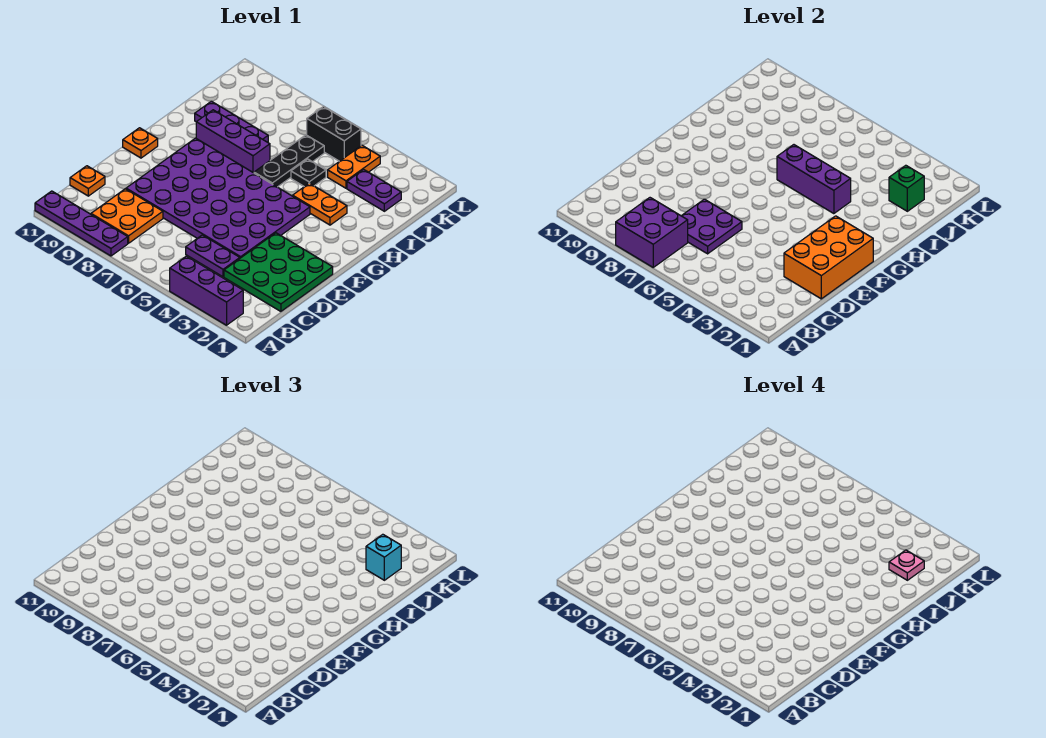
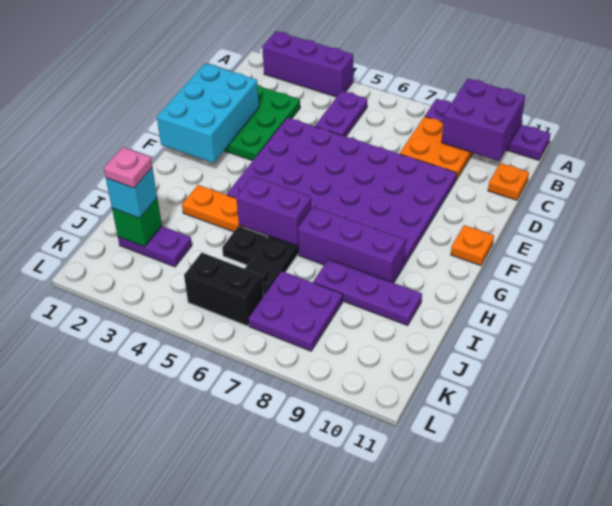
purple brick A7:B8 level 2 -> purple brick A9:B10 level 2
purple plate C4:C5 level 1 -> purple plate B5:C5 level 1
purple plate C6:D7 level 2 -> purple plate J7:K8 level 1
orange brick D1:F2 level 2 -> cyan brick D1:F2 level 2
purple brick H4:H6 level 2 -> purple brick H5:H6 level 2
orange plate J4:K4 level 1 -> none

